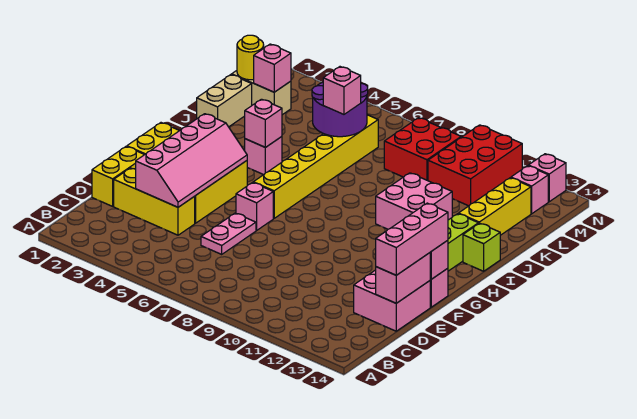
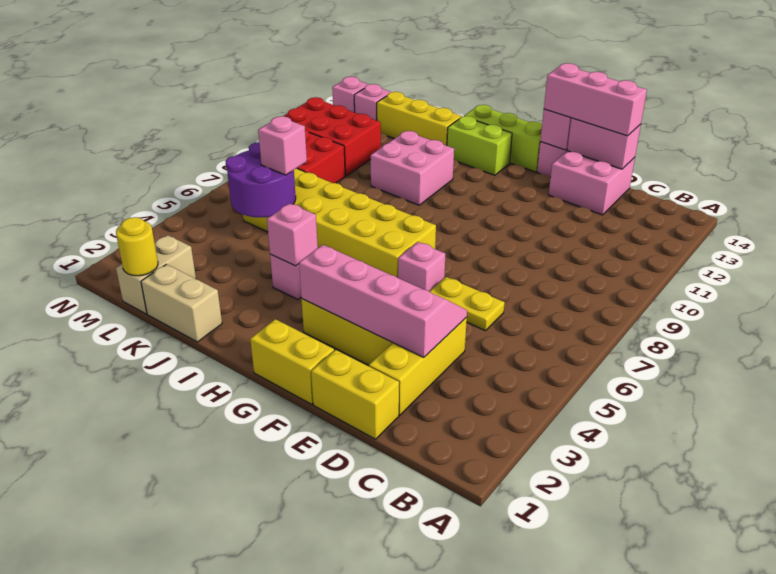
pink plate D6:E6 level 1 -> yellow plate D6:E6 level 1
yellow brick G6:L6 level 1 -> yellow brick G6:L7 level 1
lime brick I14 level 1 -> lime brick G14:I14 level 1
pink brick L2 level 2 -> none

